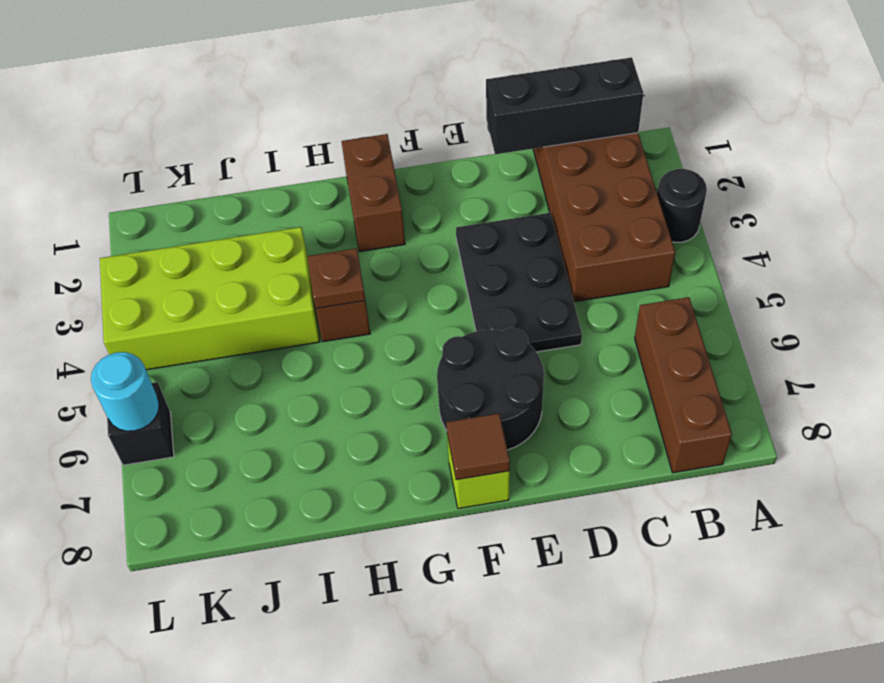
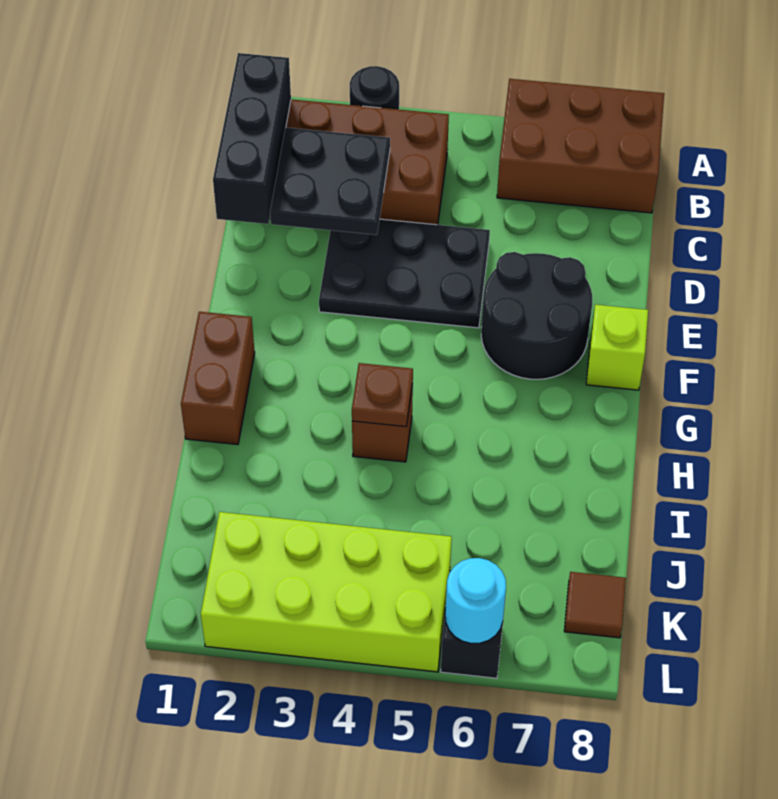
brown brick B6:B8 level 1 -> brown brick A6:B8 level 1
none -> black plate C2:D3 level 2
brown tile F8 level 2 -> brown tile K8 level 1
brown brick G1:G2 level 1 -> brown brick G1:H1 level 1
lime brick I3:L4 level 1 -> lime brick K2:L5 level 1

